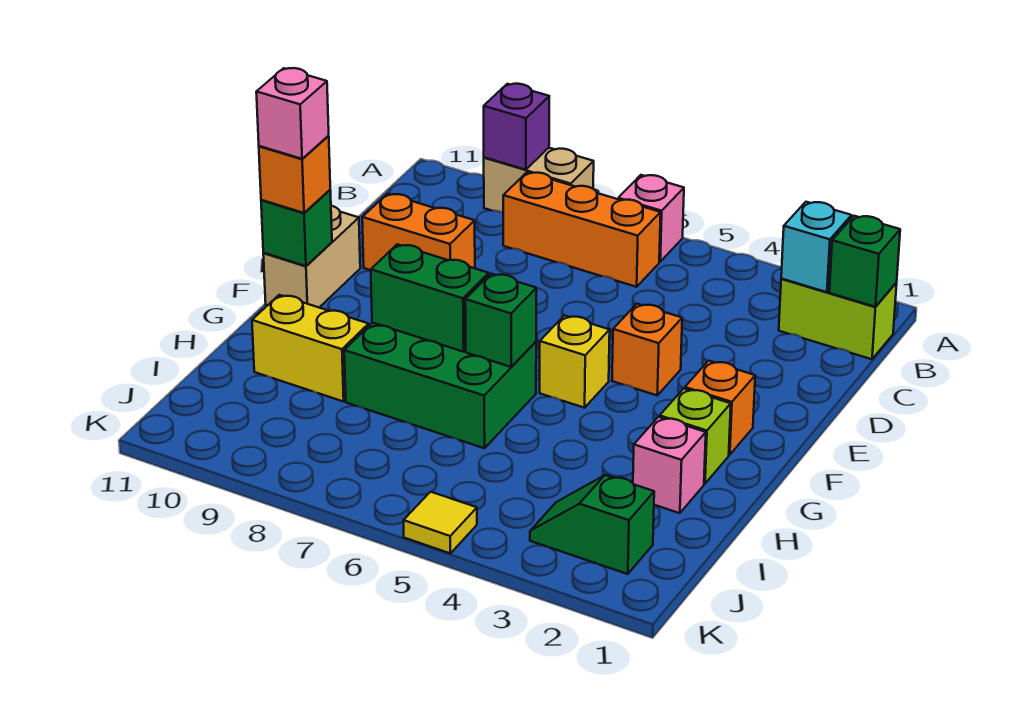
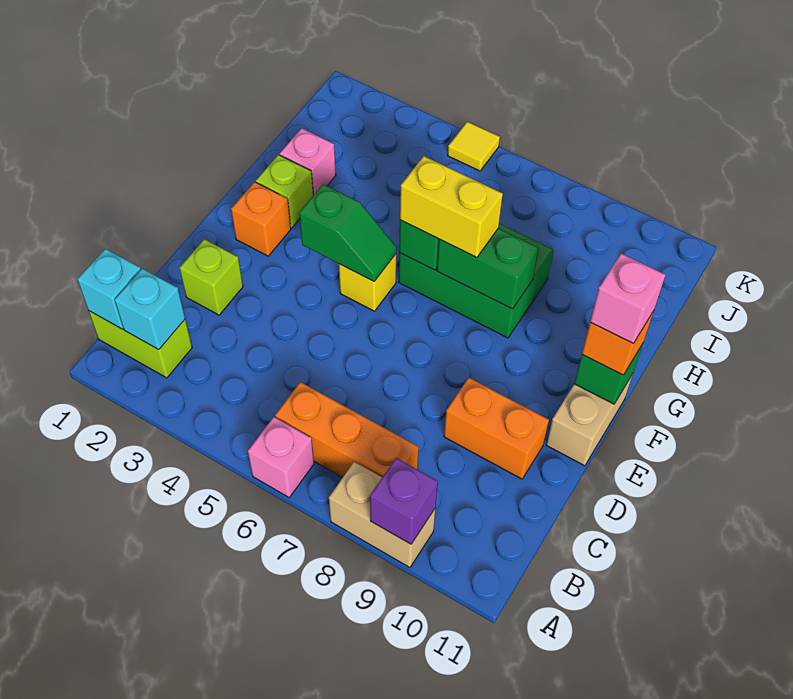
green brick B1 level 2 -> cyan brick B1 level 2
none -> lime brick D2 level 1
orange brick E4 level 1 -> none
yellow brick H9:H10 level 1 -> yellow brick G6:G7 level 3
green slope J2:J3 level 1 top 2 -> green slope F4:F5 level 2 top 4

